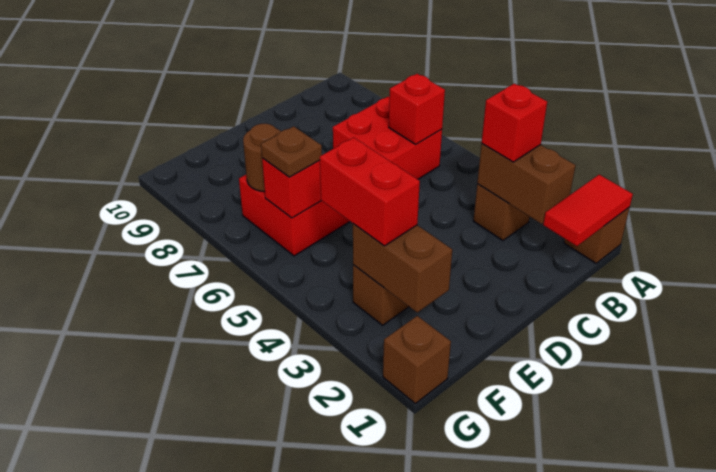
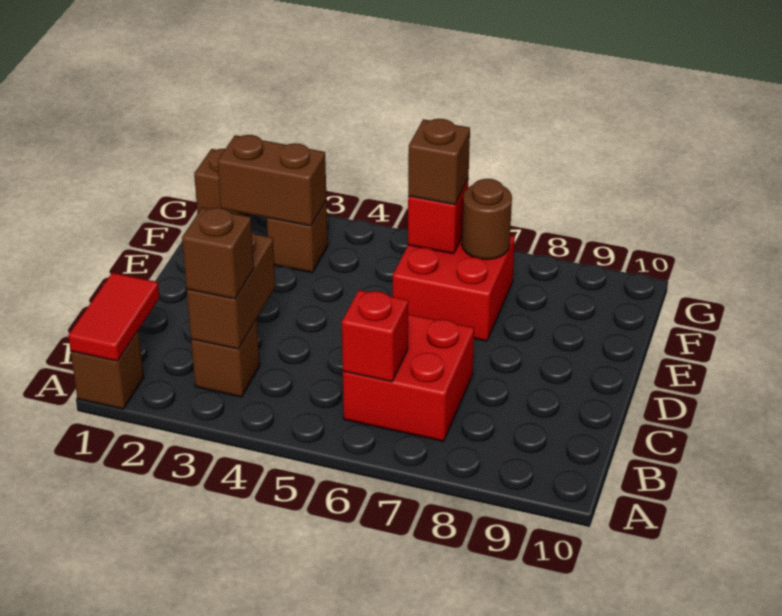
brown brick B2:B3 level 2 -> brown brick B3:C3 level 2
red brick B3 level 3 -> brown brick B3 level 3
red brick F3:F4 level 3 -> none
brown plate F6 level 3 -> brown brick F6 level 3

